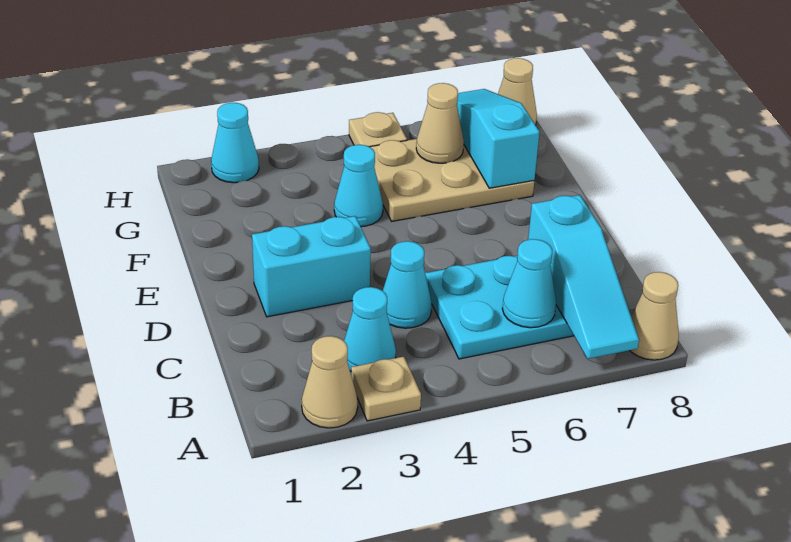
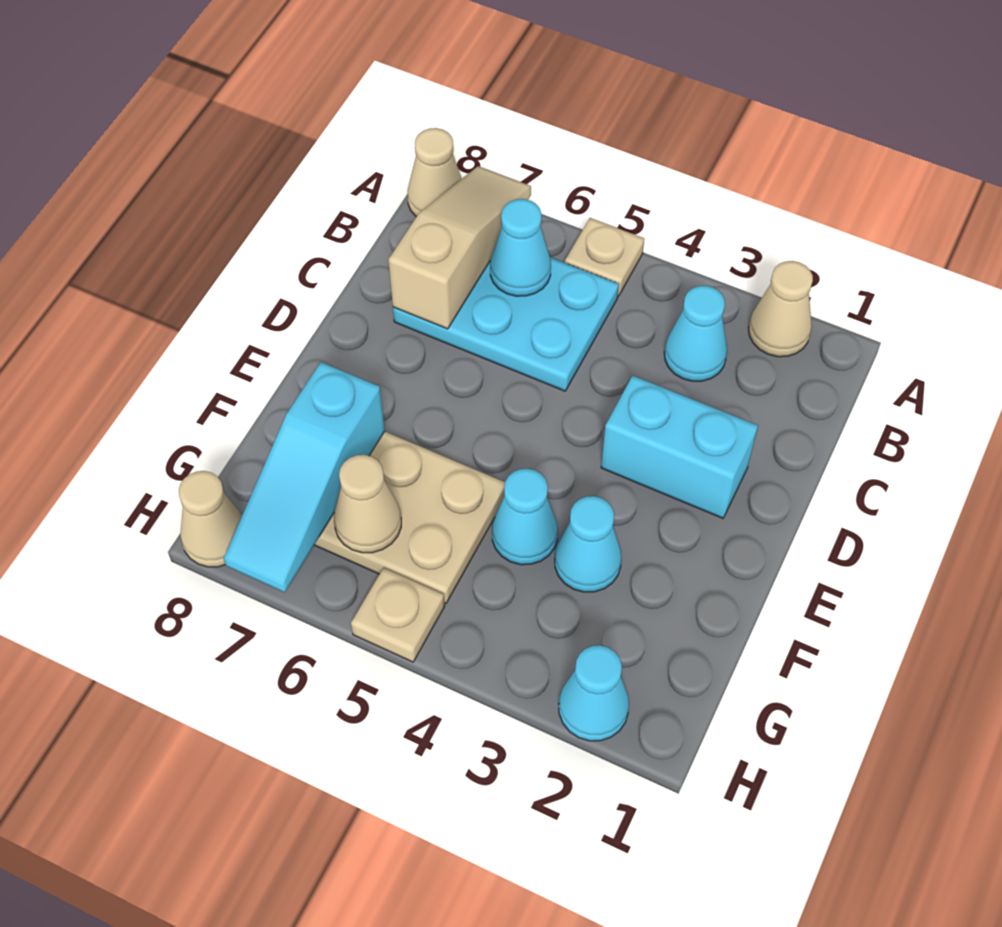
tan plate A3 level 1 -> tan plate A5 level 1
cyan slope A7:C7 level 2 top C -> tan slope A7:C7 level 2 top C
cyan cone C4 level 1 -> cyan cone F3 level 1

